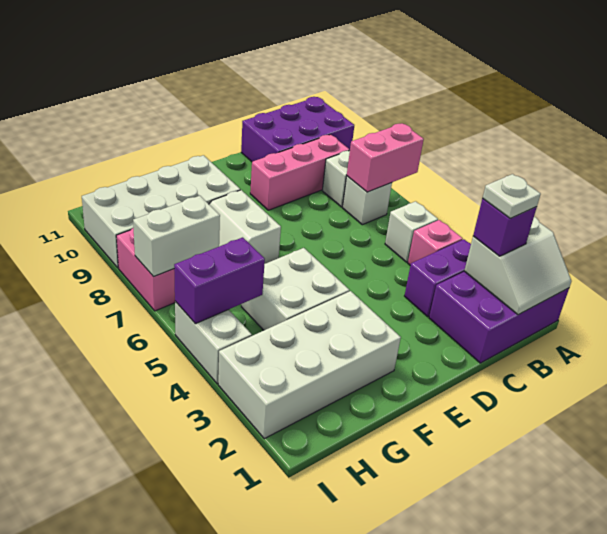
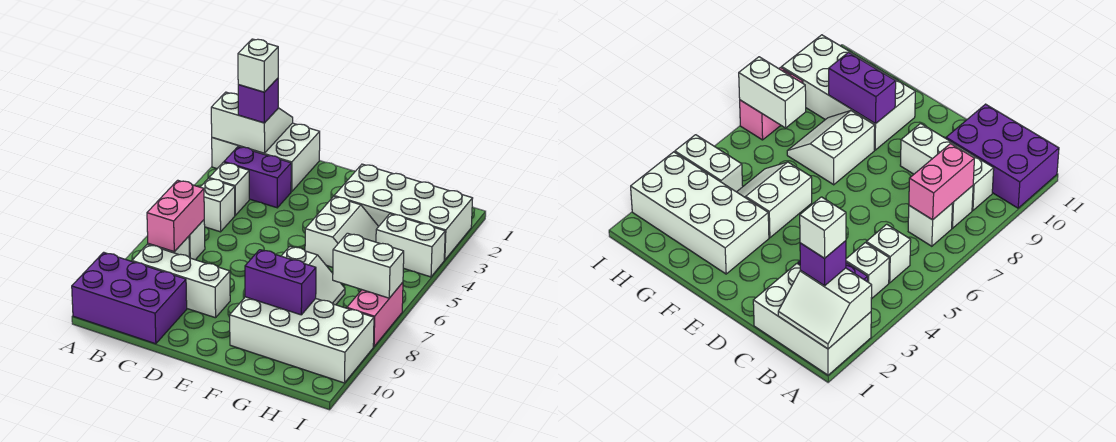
purple brick A1:C2 level 1 -> white brick A1:C2 level 1
pink brick A7:B7 level 2 -> pink brick B7:B8 level 2
white plate B2 level 4 -> white brick B2 level 4
pink brick B4 level 1 -> white brick B4 level 1
pink brick B9:D9 level 1 -> white brick B9:D9 level 1
white brick F4:G5 level 1 -> white slope F4:G5 level 1 top F
purple brick H5:I5 level 2 -> purple brick F9:G9 level 2
white brick I4:I5 level 1 -> white brick H4:I4 level 1

